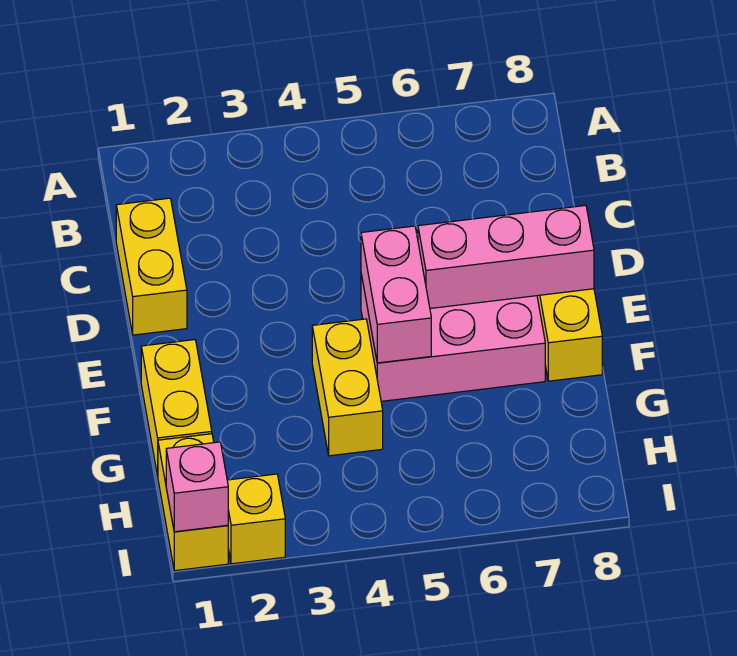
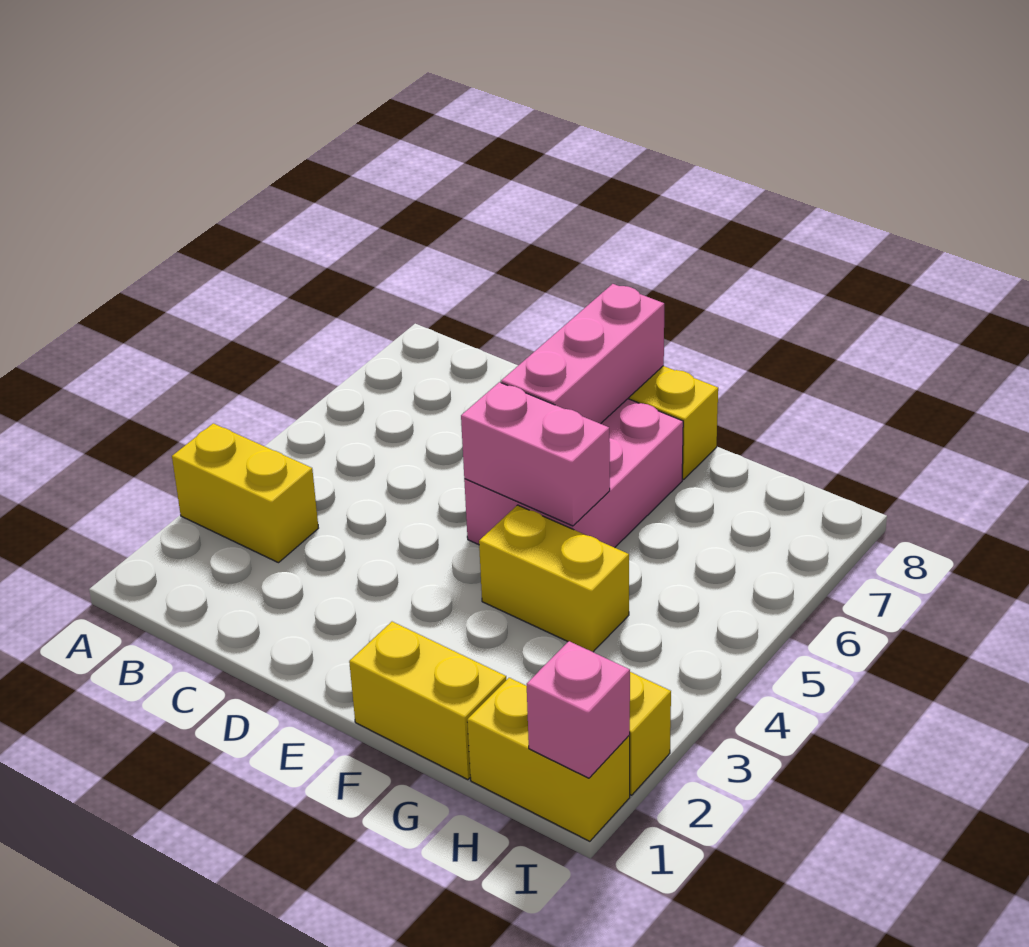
yellow brick C1:D1 level 1 -> yellow brick A3:B3 level 1

